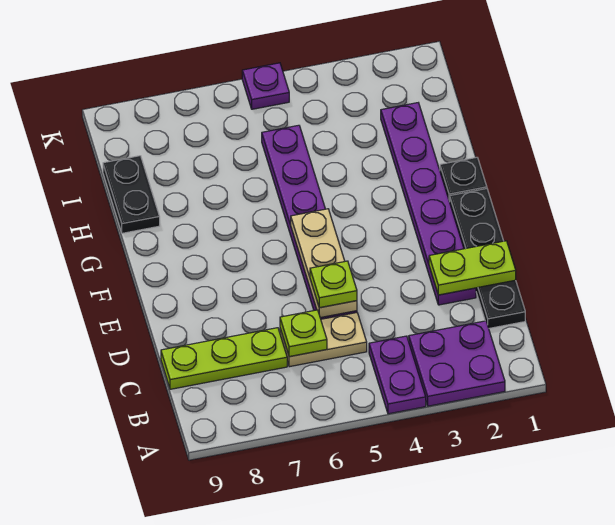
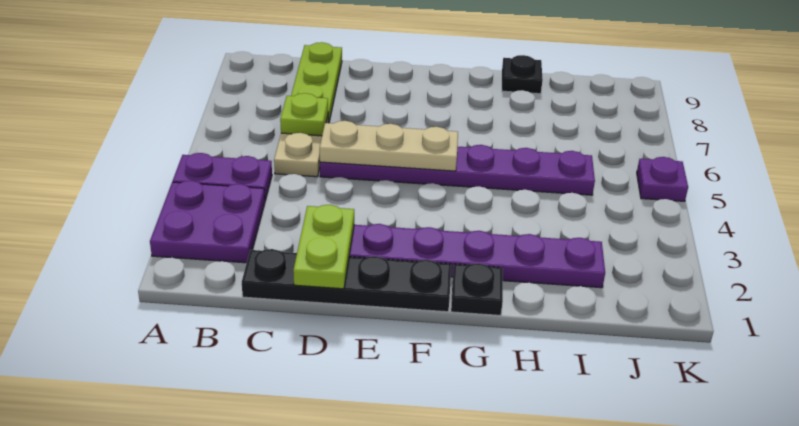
lime plate D5 level 3 -> none
black plate H9:I9 level 1 -> black plate H9 level 1

